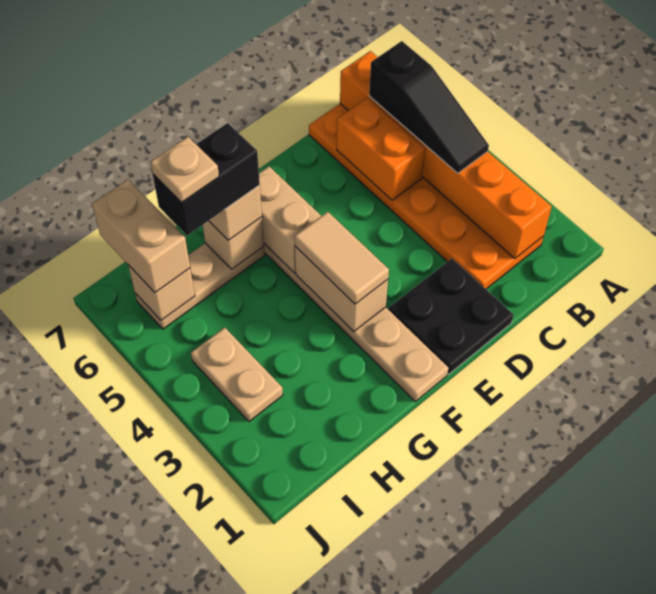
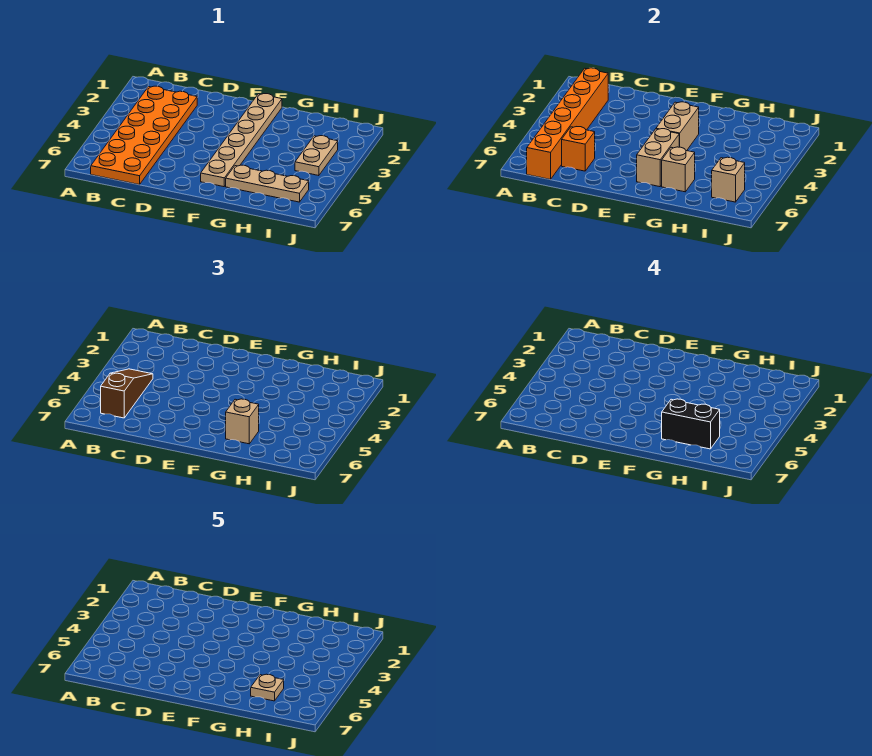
black slope B4:B6 level 3 top 6 -> brown slope B4:B6 level 3 top 6
orange brick C5:C6 level 2 -> orange brick C6 level 2
black plate D1:E2 level 1 -> none
tan tile F3:F4 level 3 -> none
tan brick I6:I7 level 3 -> none

